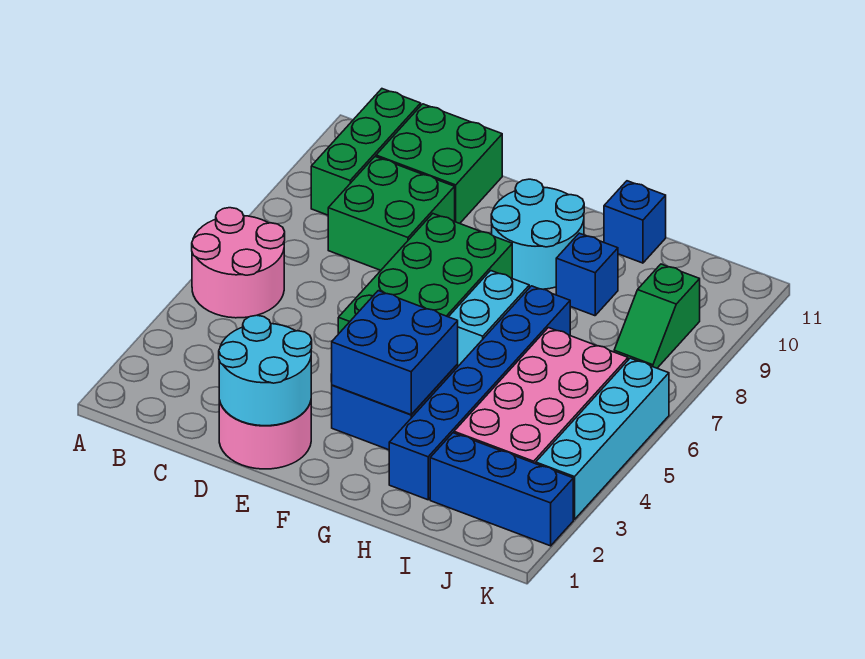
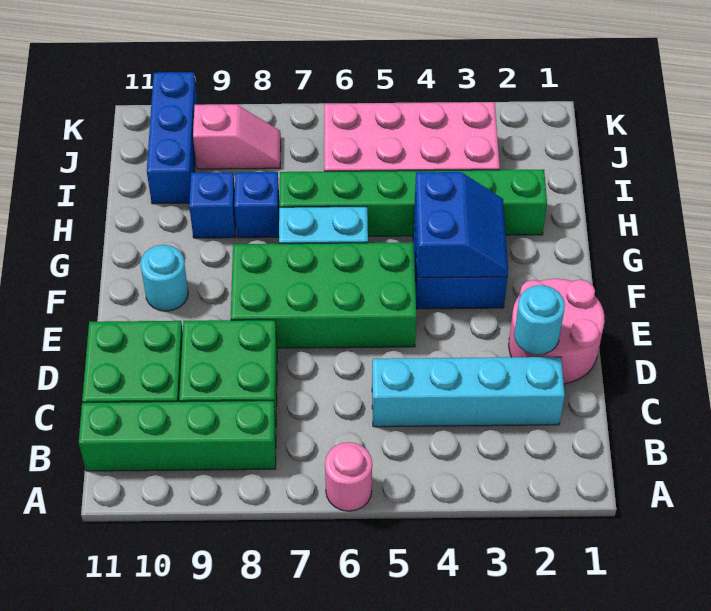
pink round brick A5:B6 level 1 -> pink round brick A6 level 1
green brick B9:B11 level 1 -> green brick B8:B11 level 1
cyan round brick D1:E2 level 2 -> cyan round brick D2 level 2
blue brick F3:G4 level 2 -> blue slope F3:G4 level 2 top 4
cyan round brick F9:G10 level 1 -> cyan round brick F10 level 1
blue brick H2:H7 level 1 -> green brick H2:H7 level 1
blue brick H11 level 1 -> blue brick H8 level 1
blue brick I2:K2 level 1 -> blue brick I10:K10 level 1
green slope J8:J9 level 1 top 9 -> pink slope J8:J9 level 1 top 9
cyan brick K3:K6 level 1 -> cyan brick C2:C5 level 1

